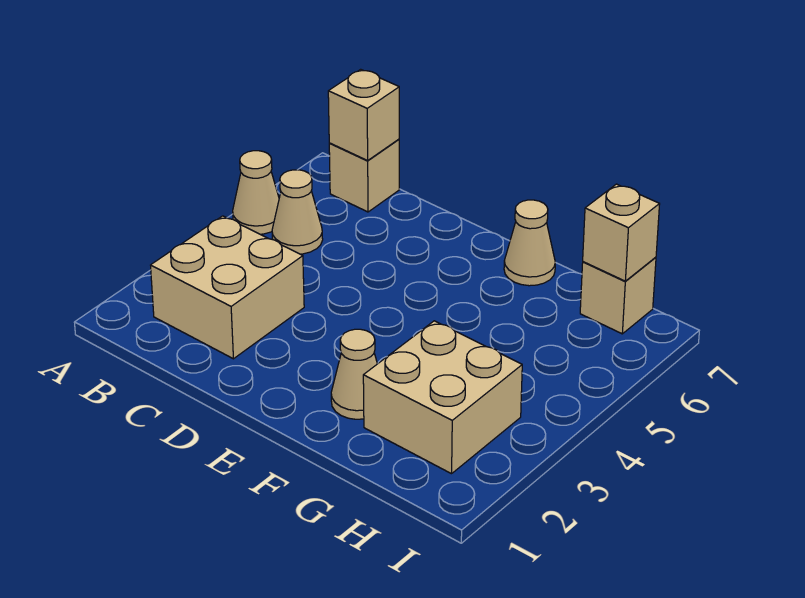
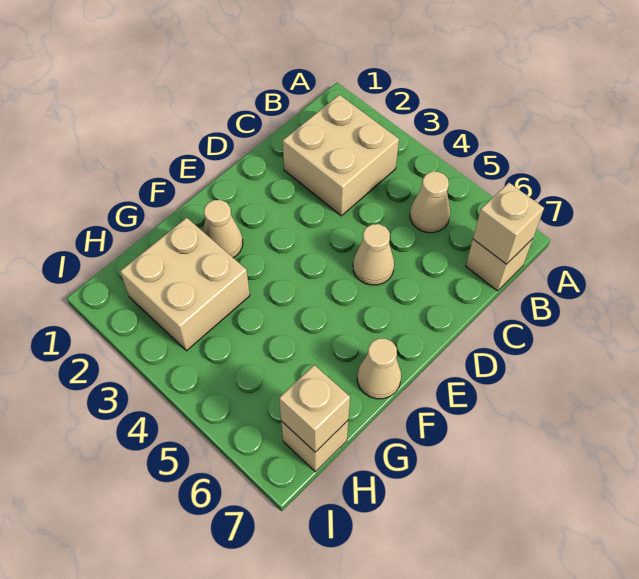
tan cone A5 level 1 -> tan cone D5 level 1

